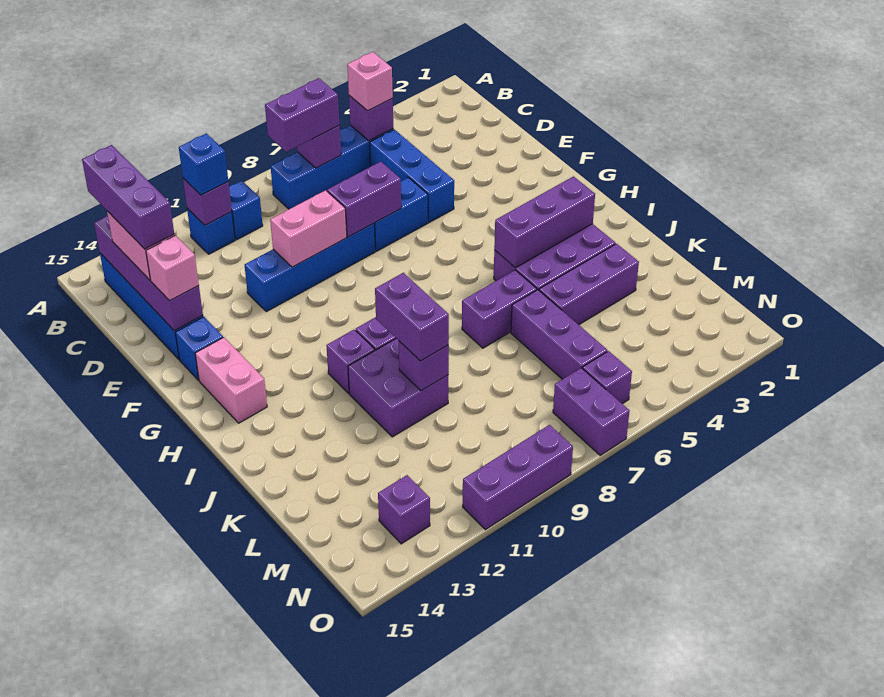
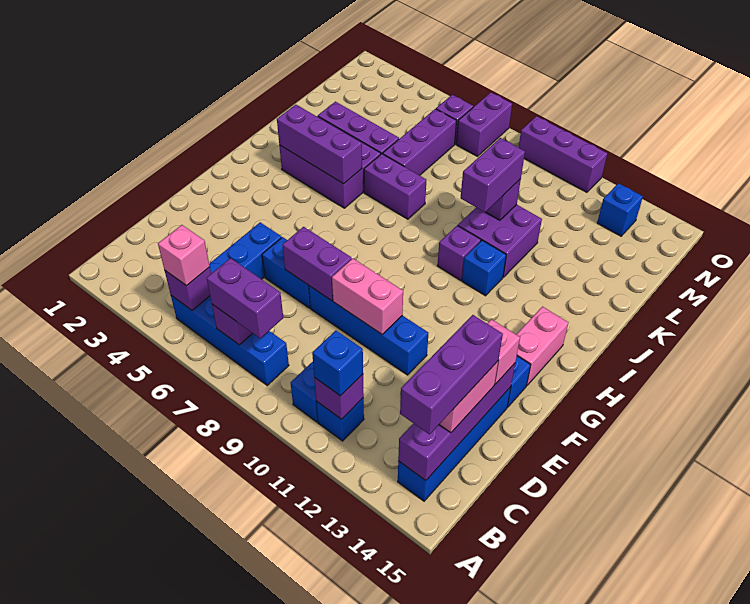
purple brick I11 level 1 -> blue brick I11 level 1
purple brick N13 level 1 -> blue brick N13 level 1

